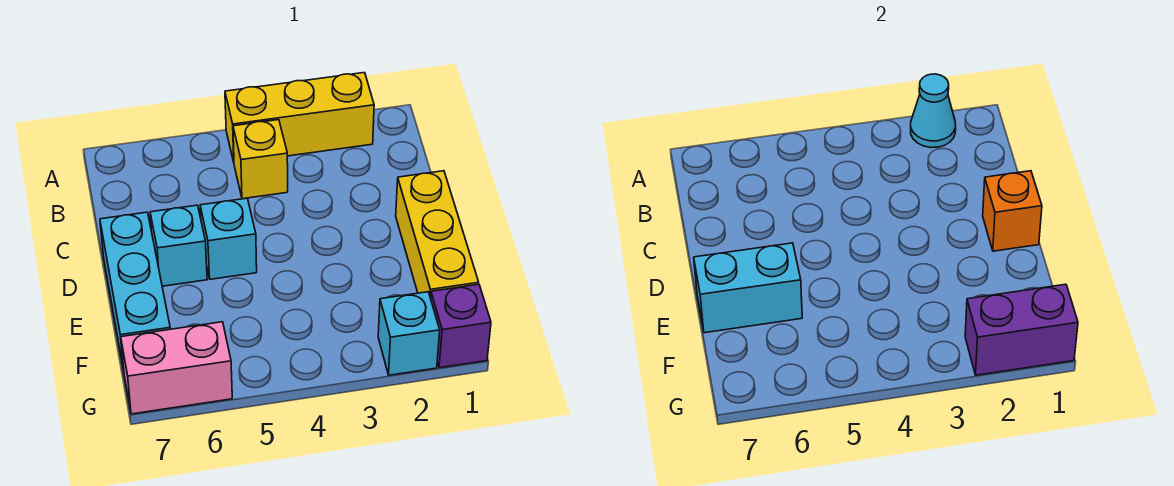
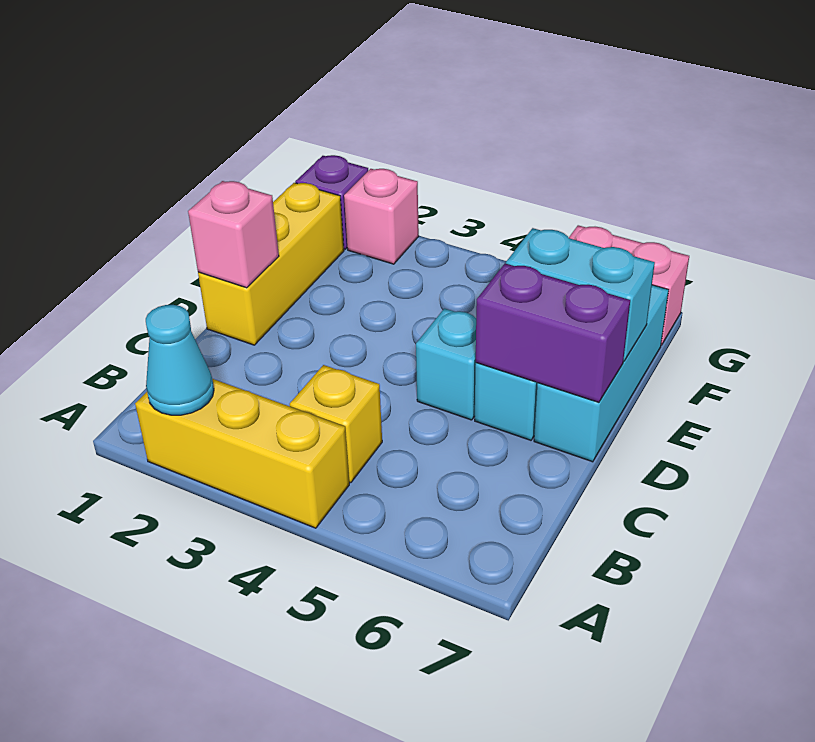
orange brick D1 level 2 -> pink brick D1 level 2
purple brick G1:G2 level 2 -> purple brick D6:D7 level 2
cyan brick G2 level 1 -> pink brick G2 level 1

